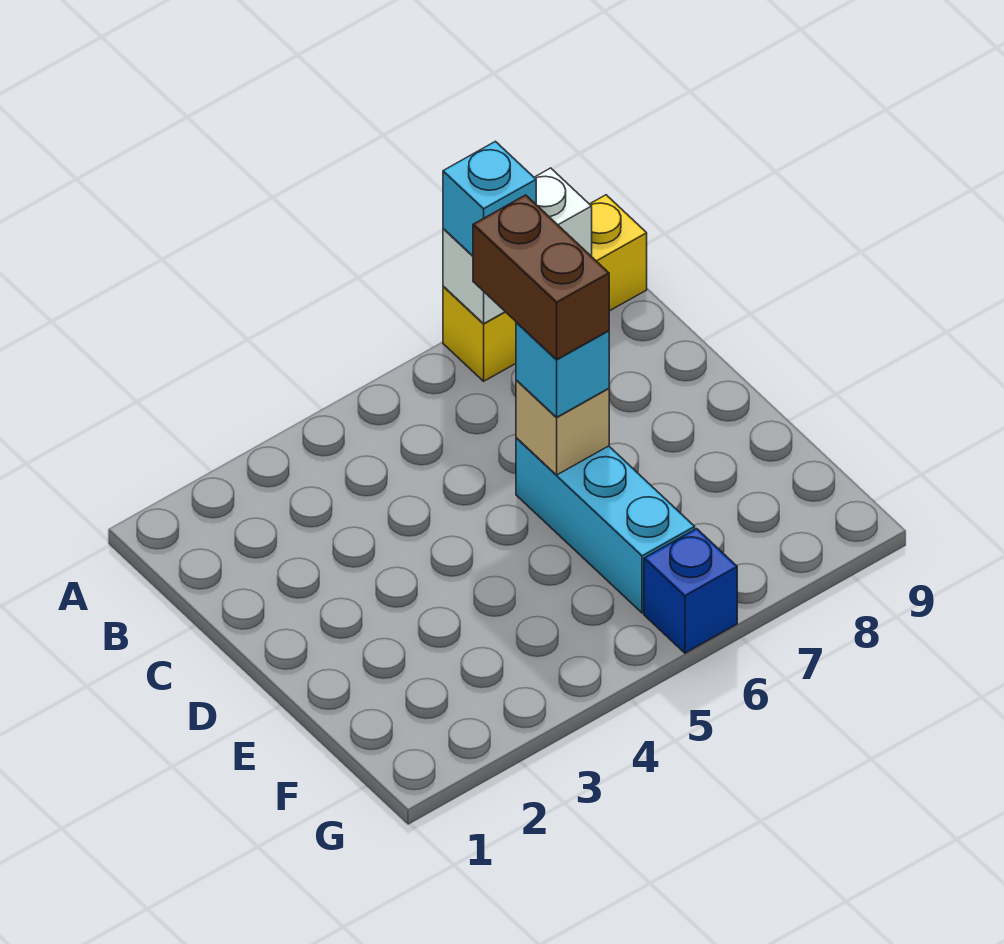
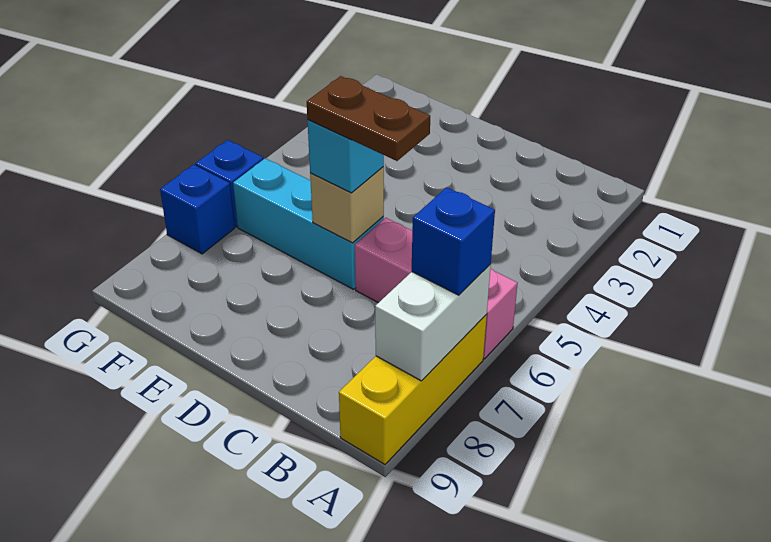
none -> pink brick A6:C6 level 1
cyan brick A7 level 3 -> blue brick A7 level 3
brown brick C6:D6 level 4 -> brown plate C6:D6 level 4
none -> blue brick G7 level 1

